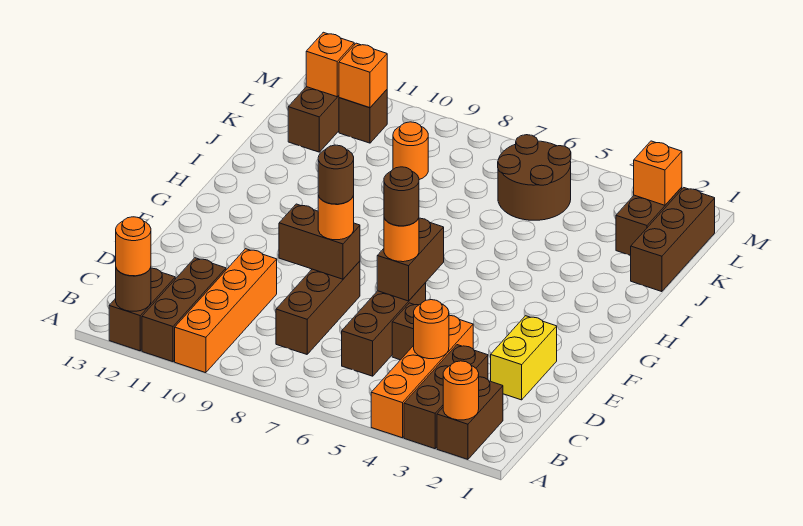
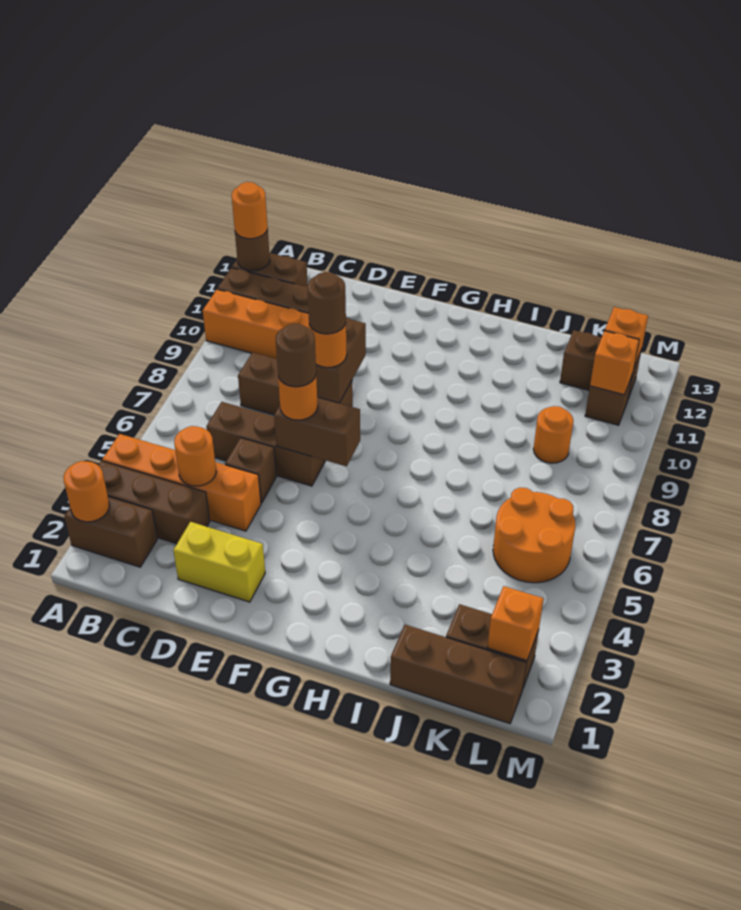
brown round brick K5:L6 level 1 -> orange round brick K5:L6 level 1

